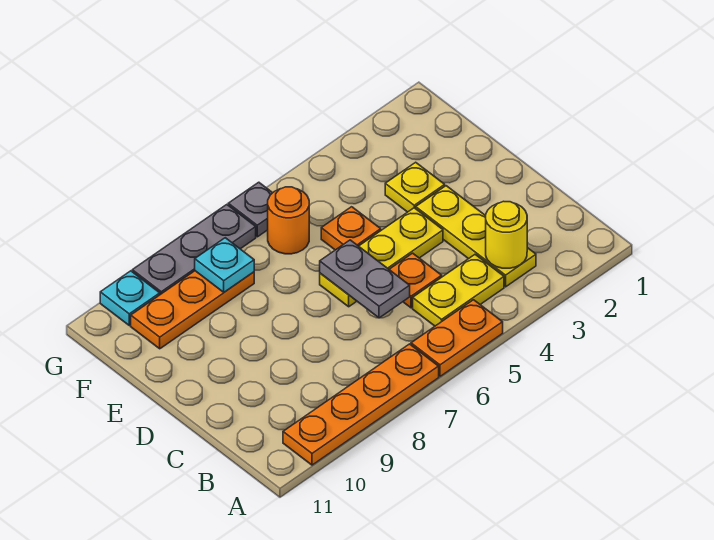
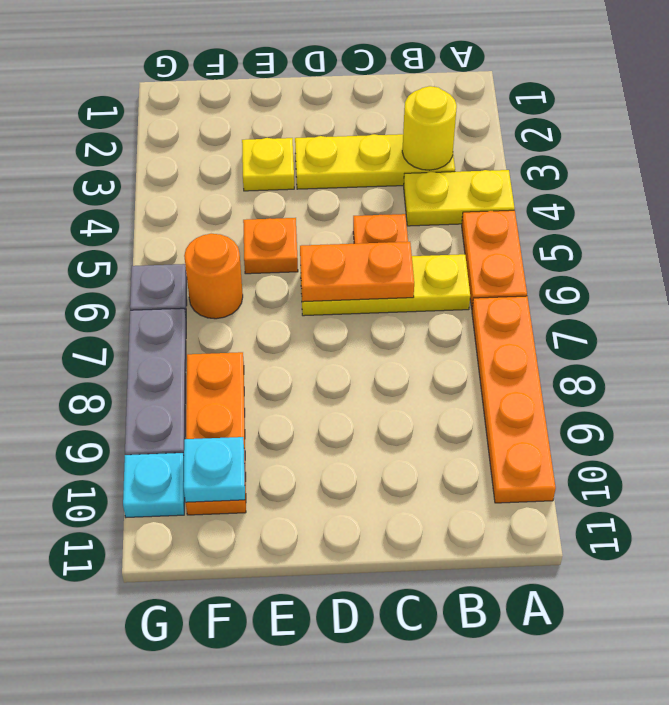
yellow plate B4:B5 level 1 -> yellow plate A4:B4 level 1
grey plate C6:D6 level 2 -> orange plate C6:D6 level 2
yellow plate D4:D6 level 1 -> yellow plate B6:D6 level 1
cyan plate F8 level 2 -> cyan plate F10 level 2

